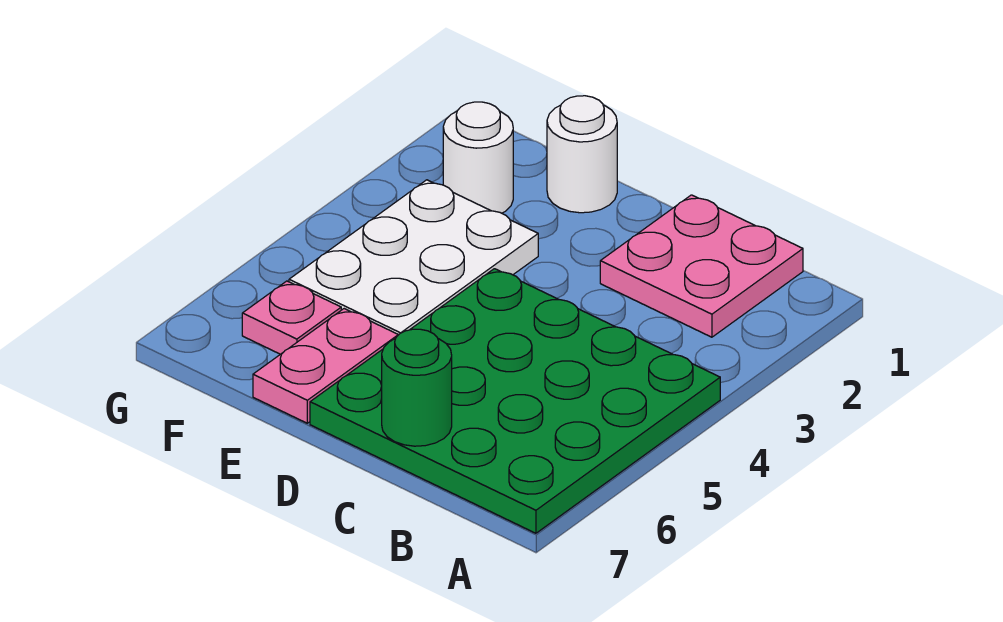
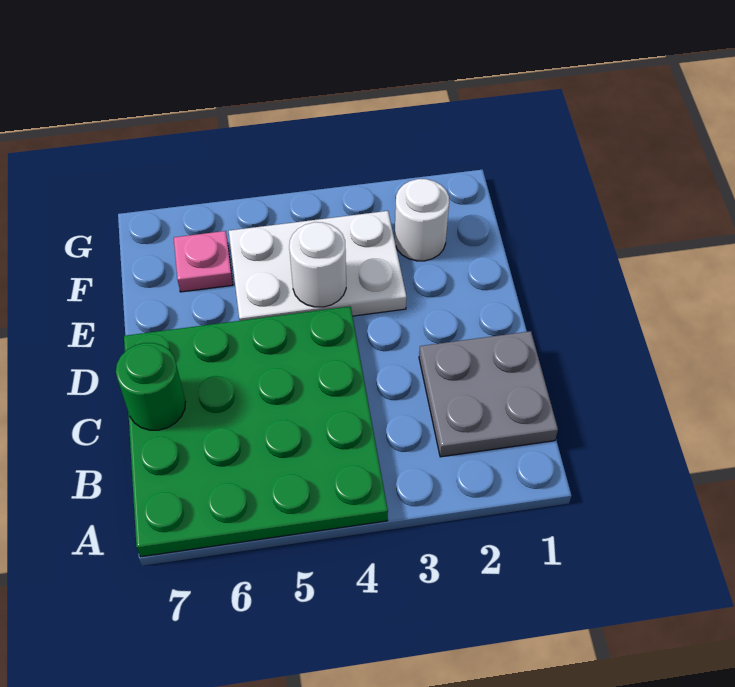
pink plate B1:C2 level 1 -> grey plate B1:C2 level 1
white round brick E1 level 1 -> white round brick E4 level 2
pink plate E6:E7 level 1 -> none

